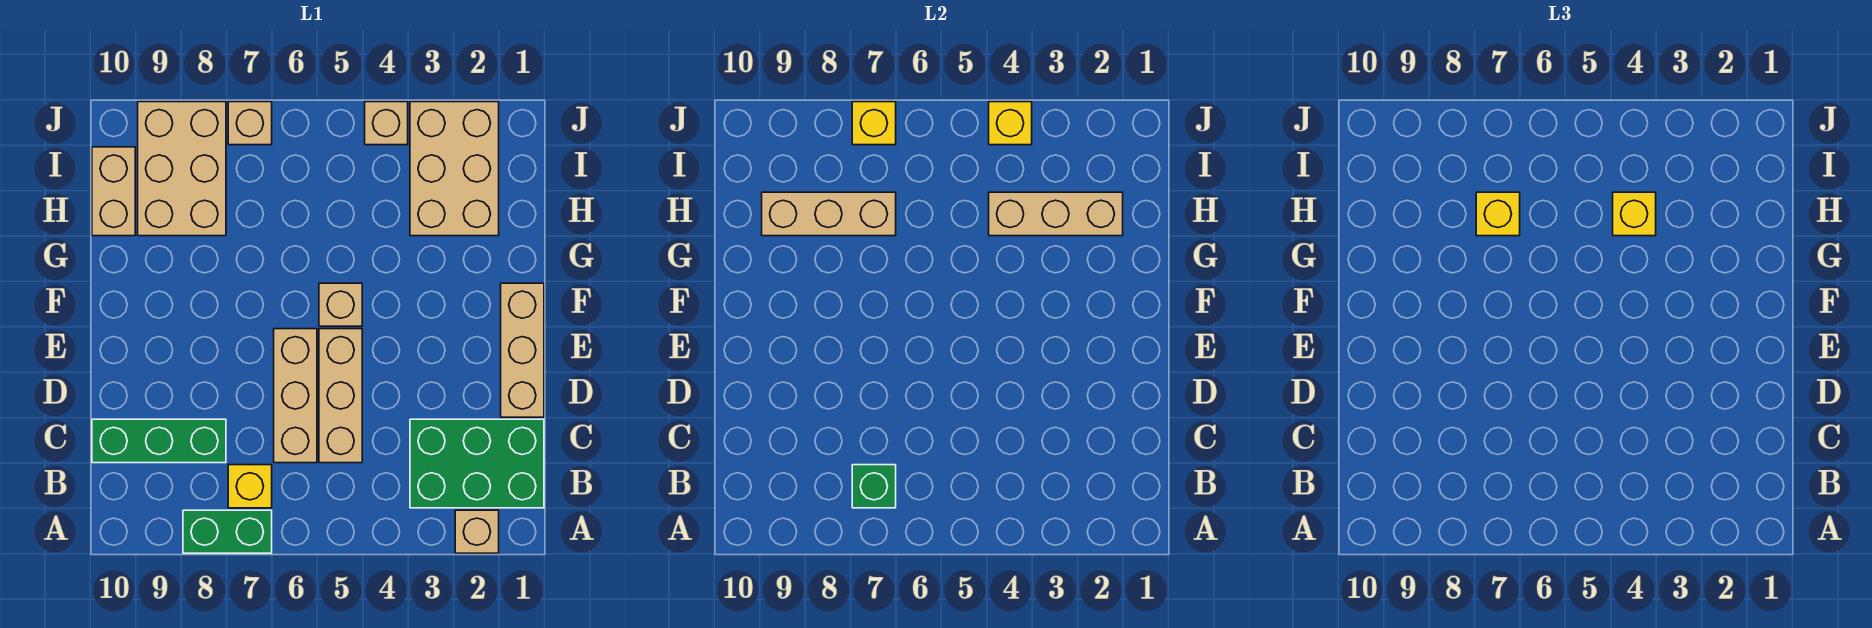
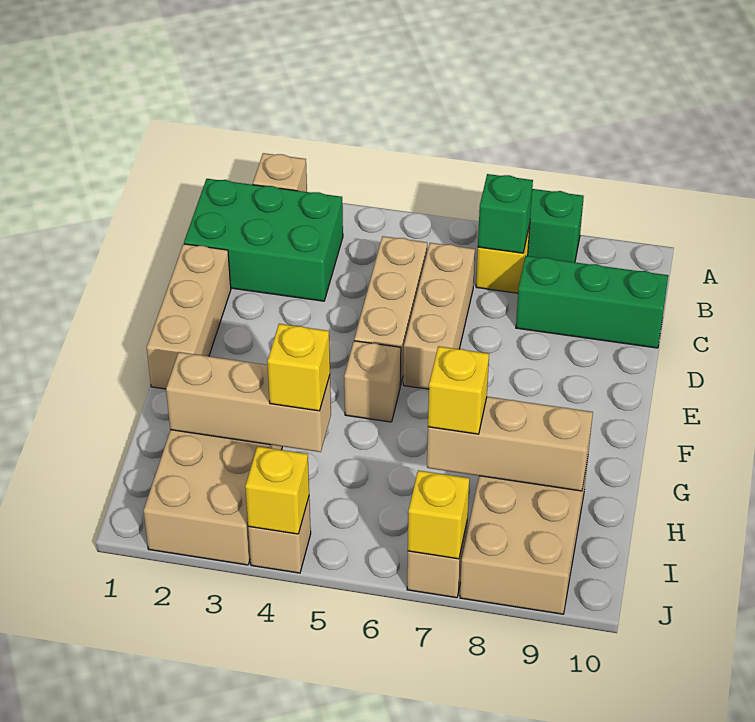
tan brick H10:I10 level 1 -> none

